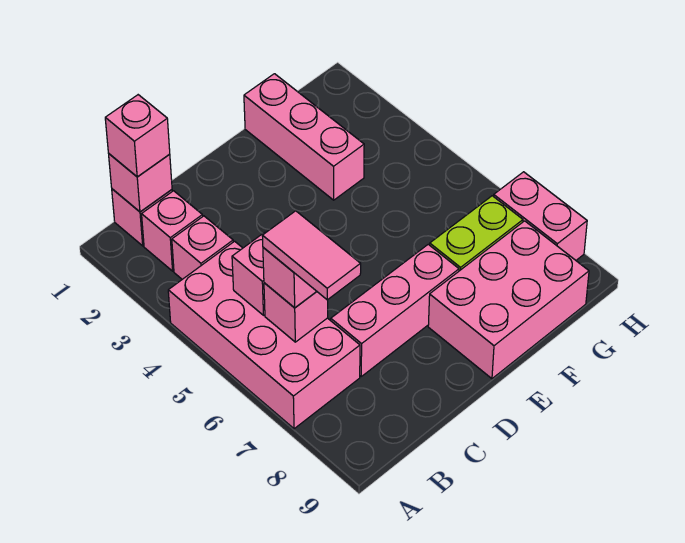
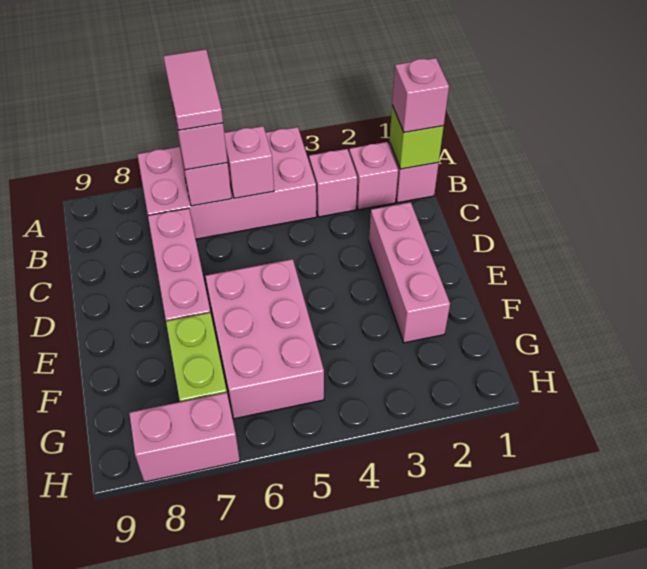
pink brick B1 level 2 -> lime brick B1 level 2
pink tile B6:B7 level 4 -> pink tile A6:B6 level 4
pink brick E8:G9 level 1 -> pink brick E5:G6 level 1
pink brick F1:F3 level 1 -> pink brick D2:F2 level 1

